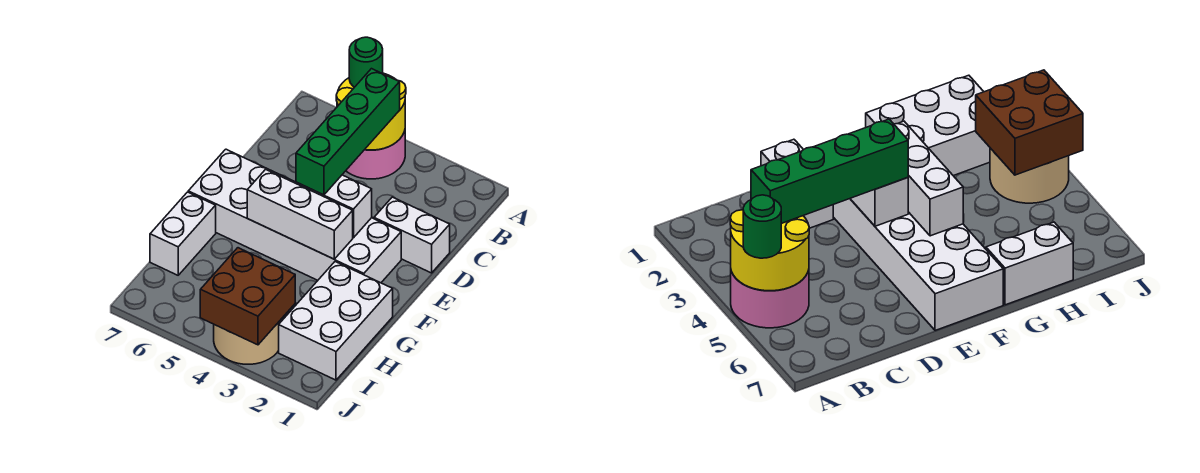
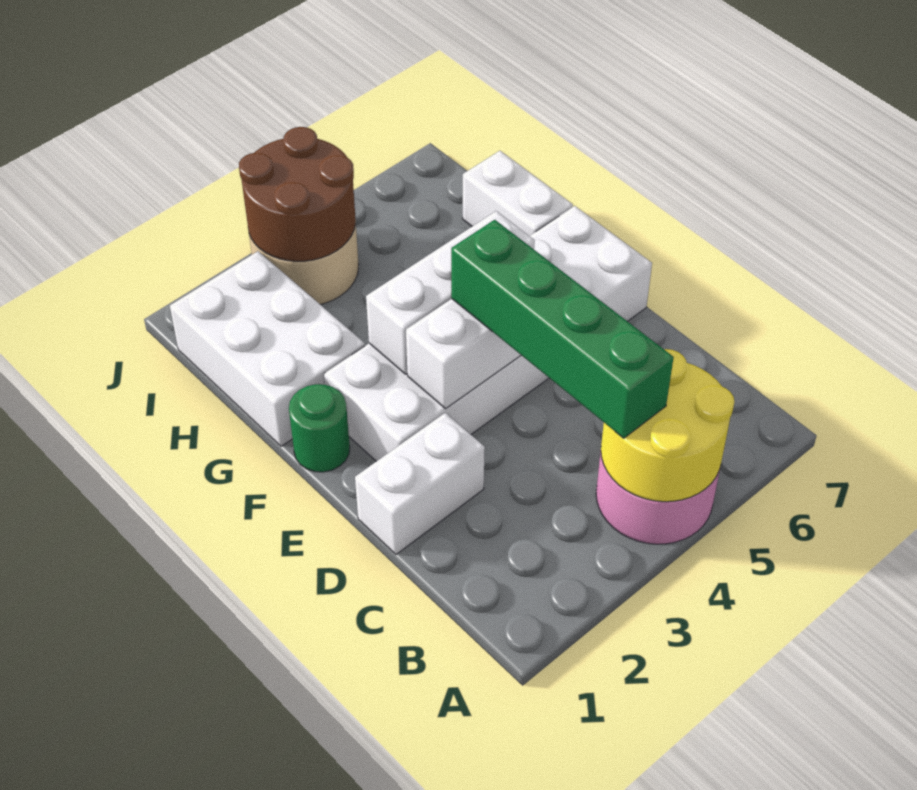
green round brick A5 level 3 -> green round brick F1 level 1
brown brick I3:J4 level 2 -> brown round brick I3:J4 level 2

